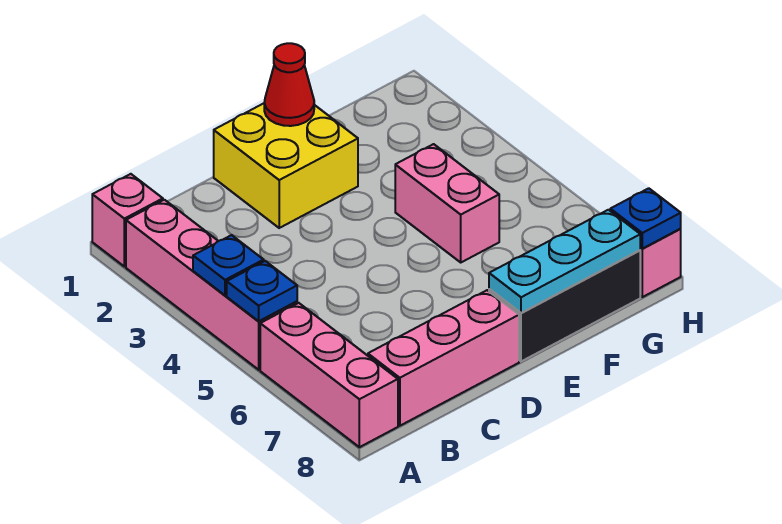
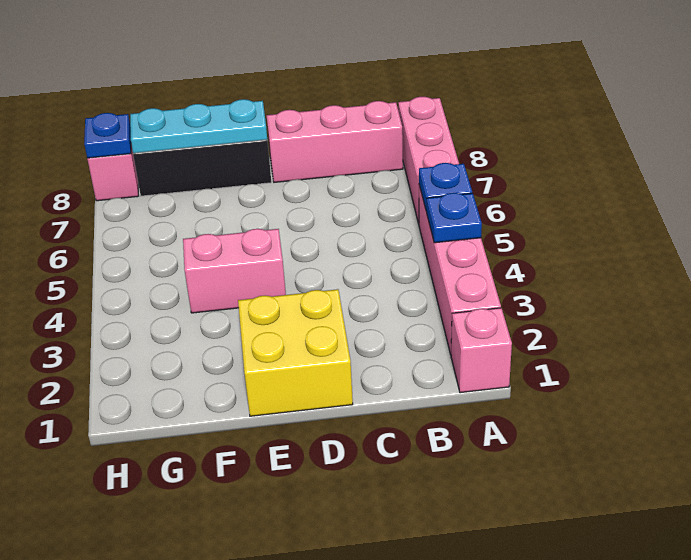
red cone E1 level 2 -> none
pink brick F4:F5 level 1 -> pink brick E4:F4 level 1

